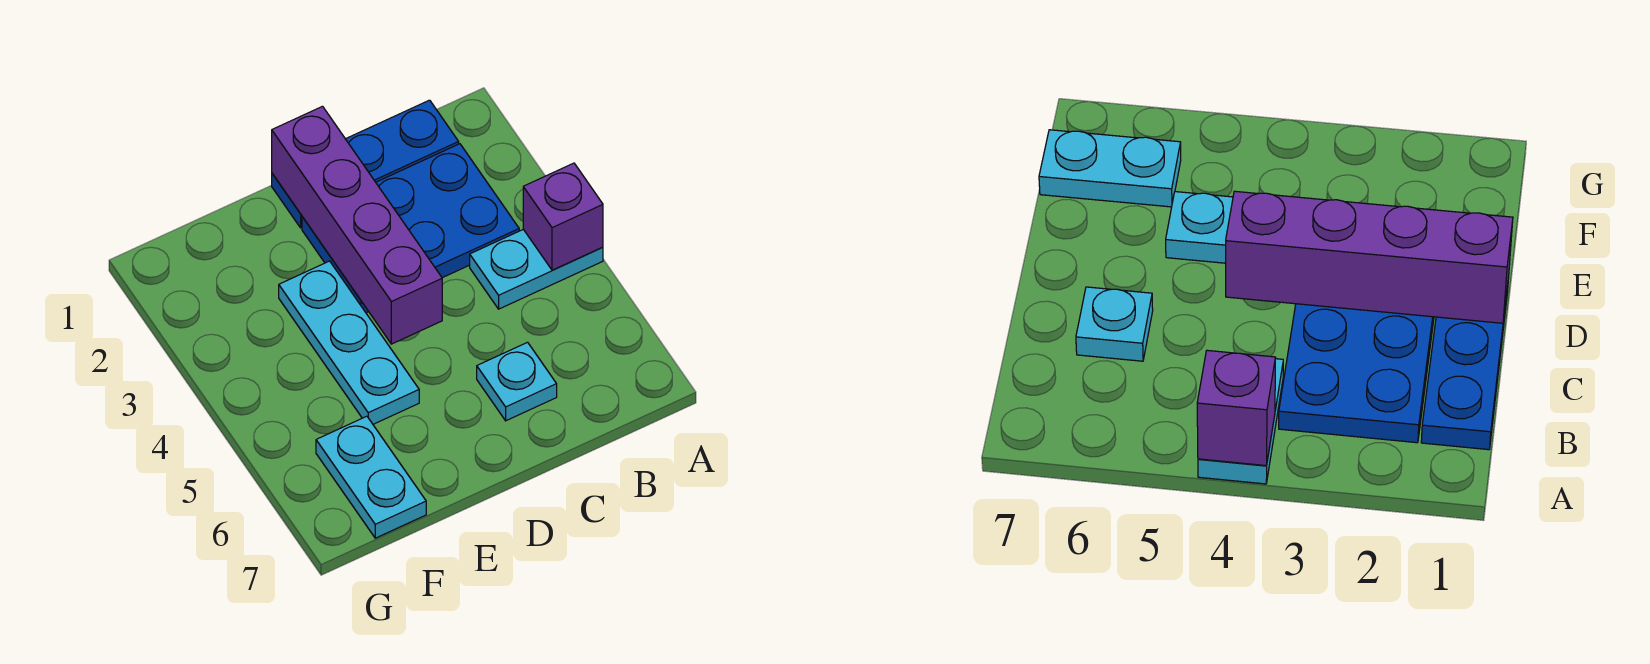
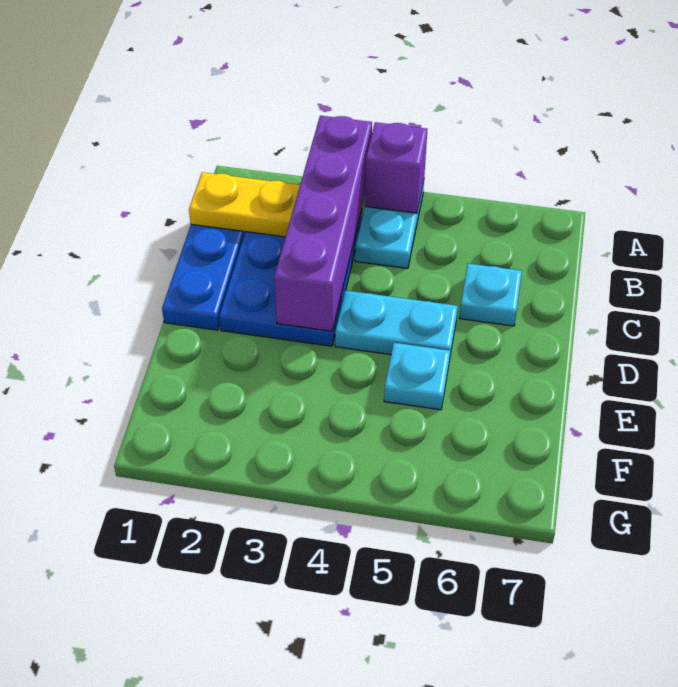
none -> yellow plate B1:B2 level 2
purple brick D1:D4 level 2 -> purple brick A3:D3 level 2
cyan plate E3:E5 level 1 -> cyan plate E5 level 1
cyan plate F6:F7 level 1 -> cyan plate D4:D5 level 1

